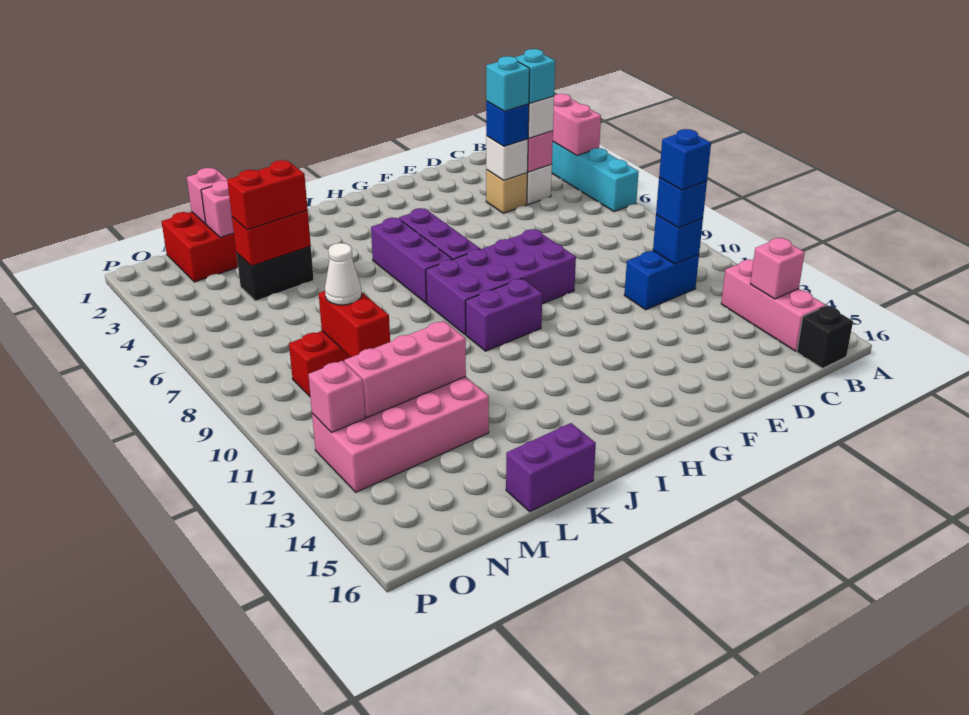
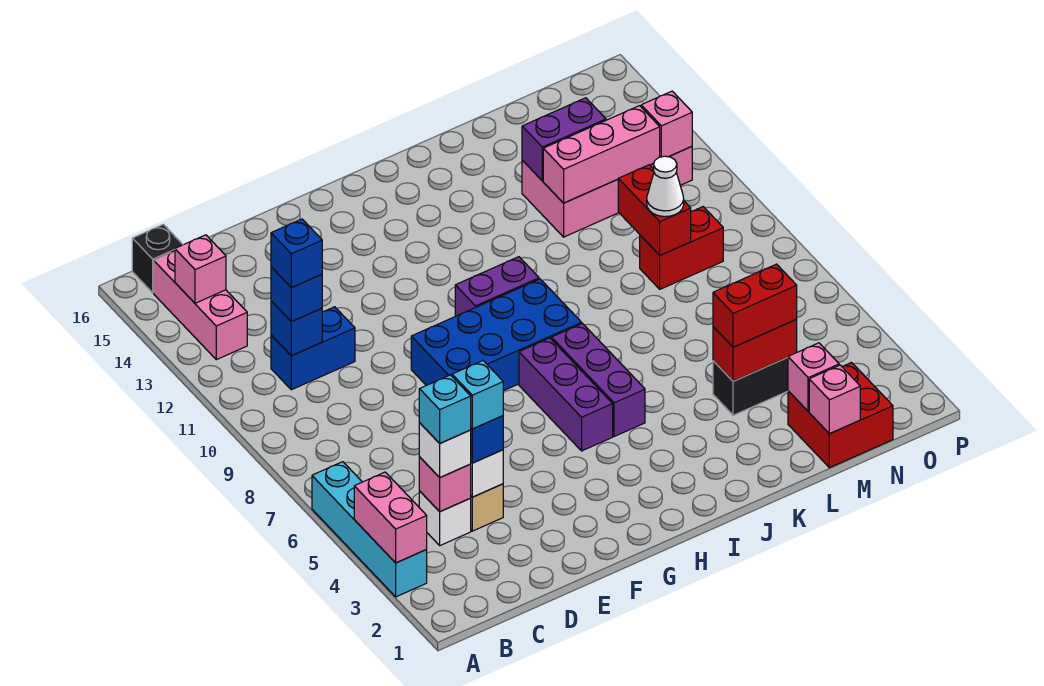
purple brick F8:I9 level 1 -> blue brick F8:I9 level 1
purple brick K16:L16 level 1 -> purple brick L13:M13 level 2

